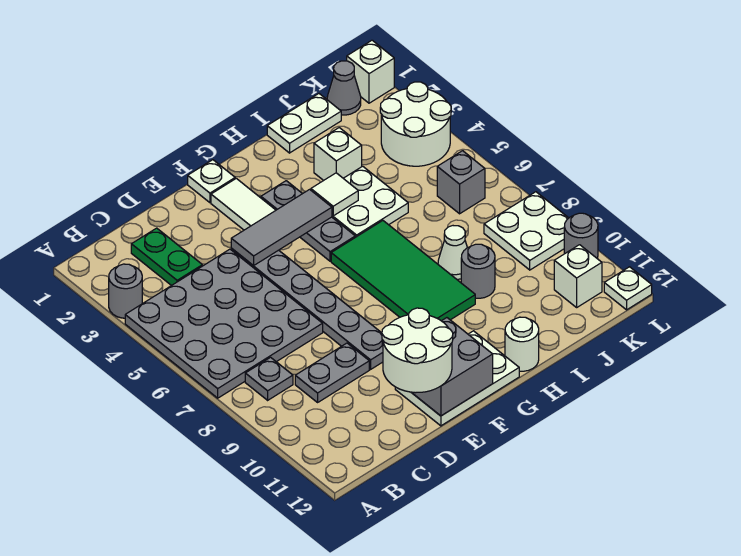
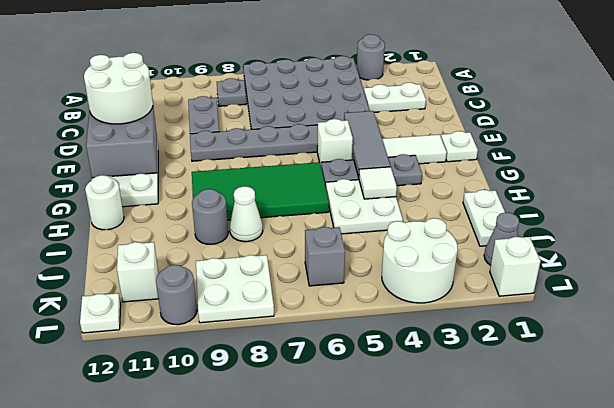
green plate C2:C3 level 1 -> white plate C2:C3 level 1
white brick I3 level 1 -> white brick F5 level 1

